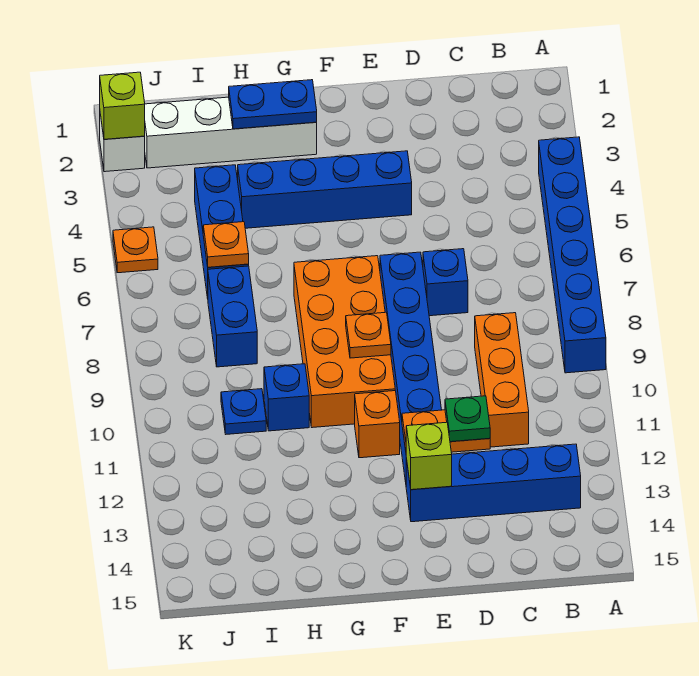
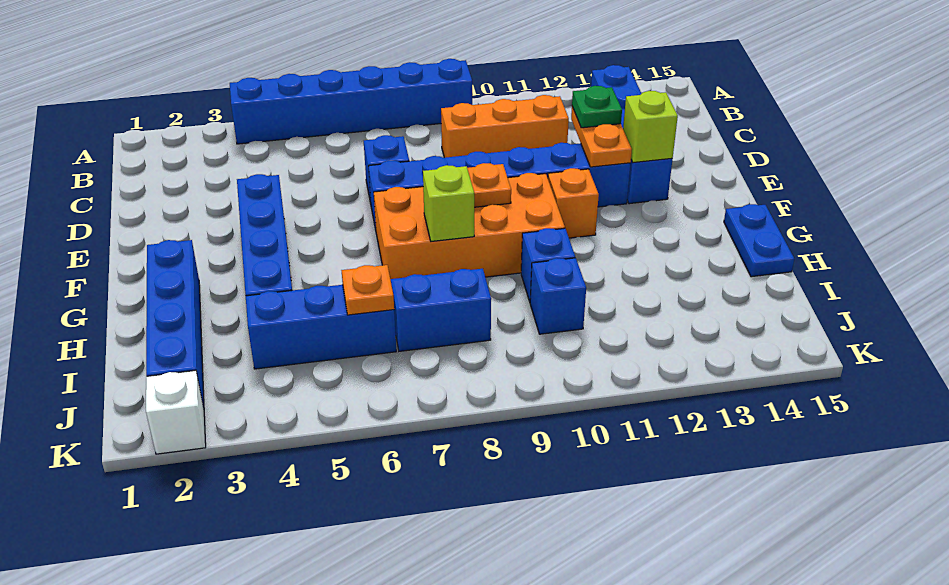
white brick G2:J2 level 1 -> blue brick G2:J2 level 1
blue plate G2:H2 level 2 -> blue plate G15:H15 level 1
blue plate I10 level 1 -> blue brick I10 level 1
lime brick K2 level 2 -> lime brick G8 level 2
orange plate K5 level 1 -> none

